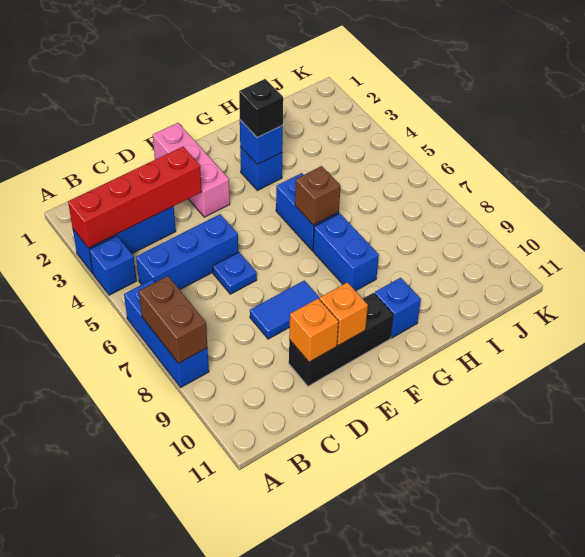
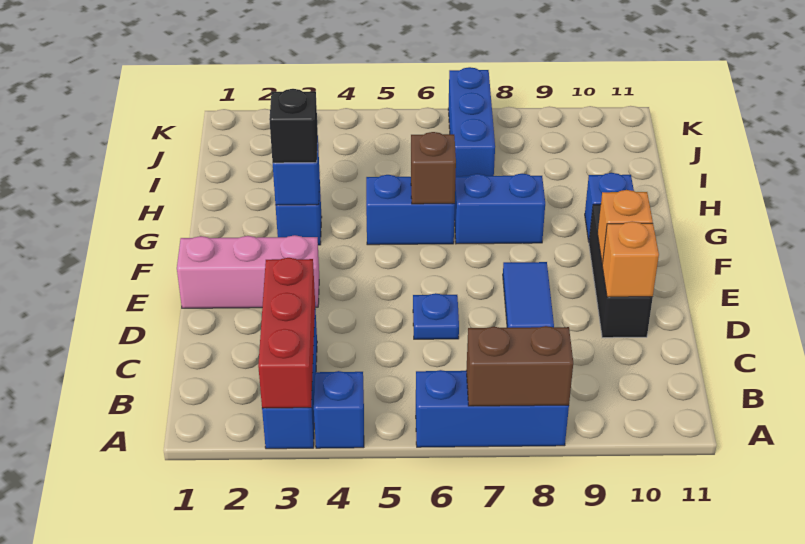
red brick A3:D3 level 2 -> red brick A3:C3 level 2
blue brick B5:D5 level 1 -> blue brick I7:K7 level 1

